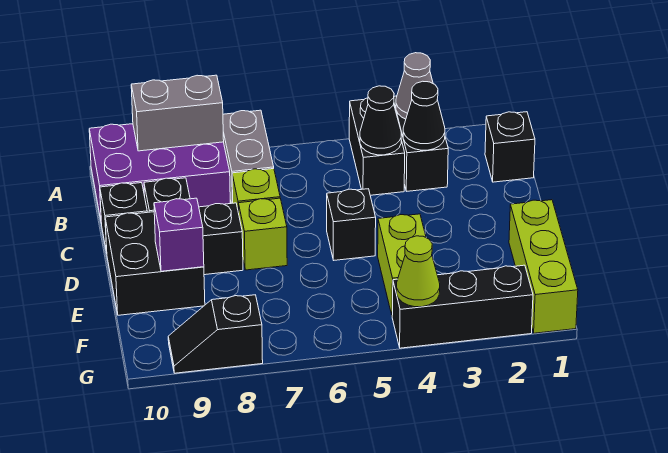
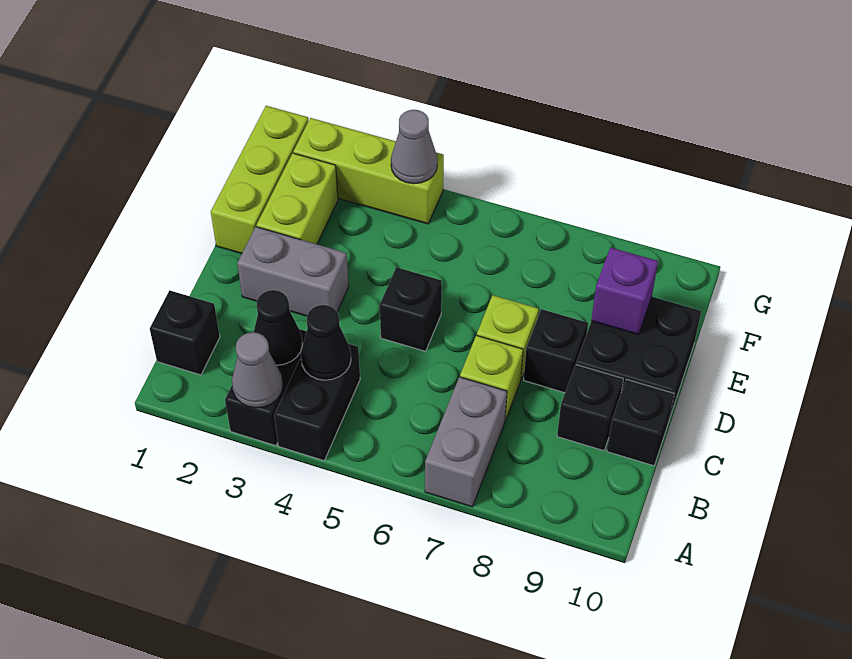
purple brick A8:B10 level 1 -> none
grey brick A8:A9 level 2 -> grey brick D2:D3 level 1
lime brick E4:F4 level 1 -> lime brick E2:F2 level 1
black brick G2:G4 level 1 -> lime brick G2:G4 level 1
lime cone G4 level 2 -> grey cone G4 level 2
black slope G8:G9 level 1 top 8 -> none

